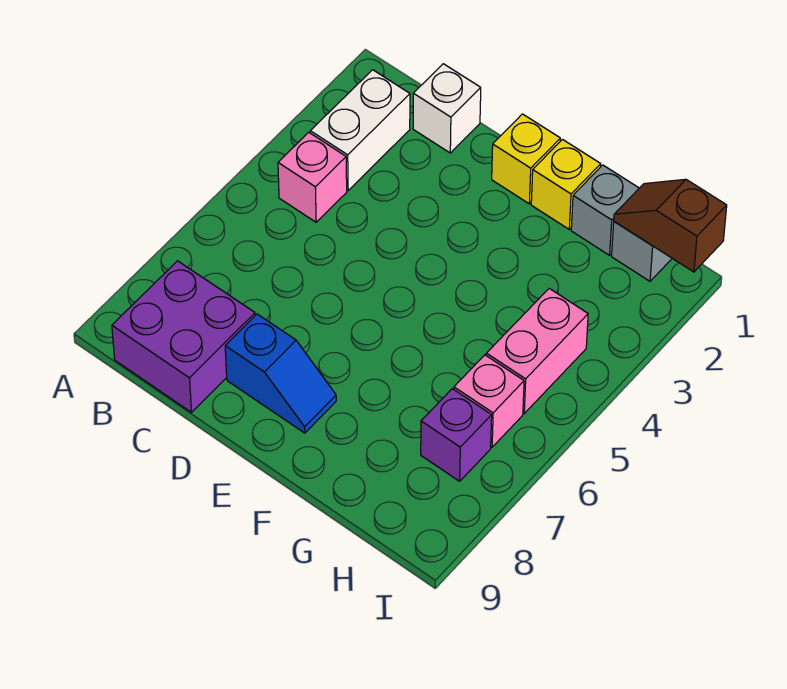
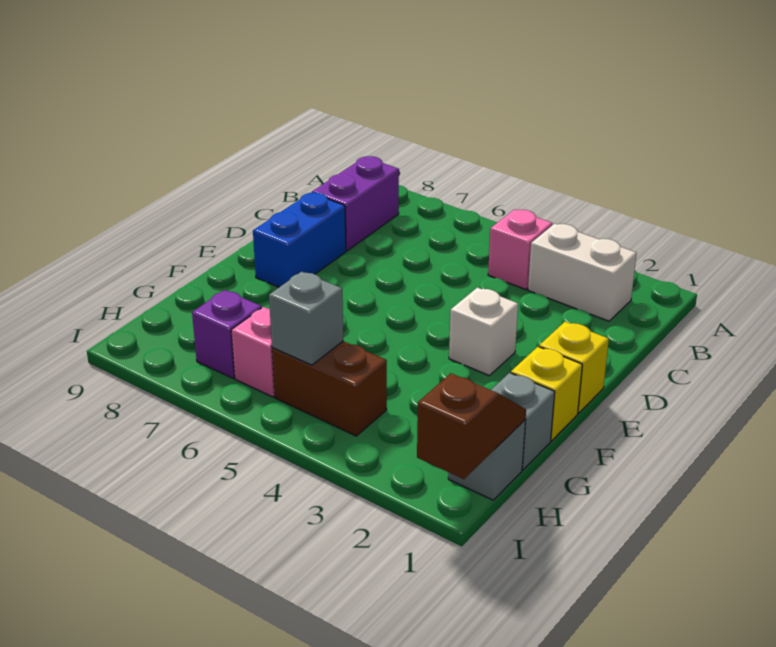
purple brick B8:C9 level 1 -> purple brick B8:C8 level 1
white brick C1 level 1 -> white brick E3 level 1
blue slope D8:E8 level 1 top D -> blue brick D8:E8 level 1
pink brick H4:H5 level 1 -> brown brick H4:H5 level 1
none -> grey brick H5 level 2

